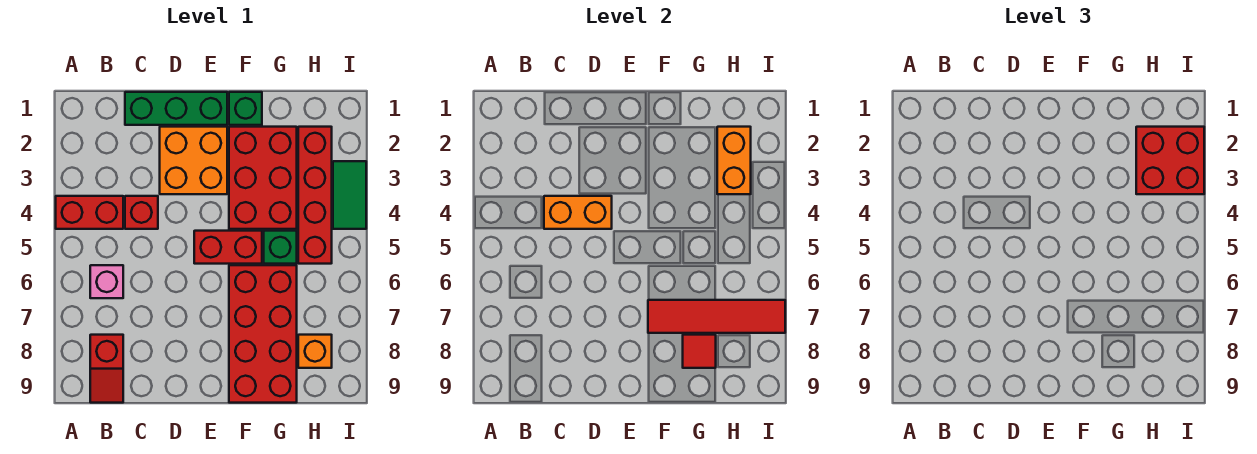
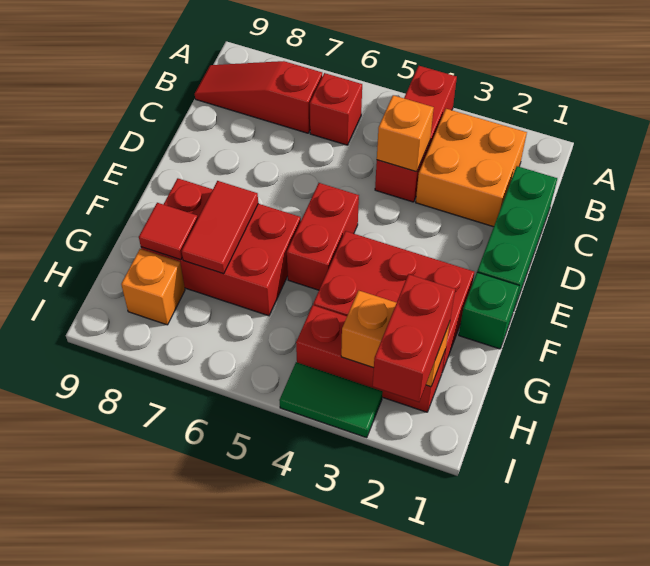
pink brick B6 level 1 -> red brick B6 level 1
red slope B8:B9 level 1 top 8 -> red slope B7:B9 level 1 top 7
orange brick C4:D4 level 2 -> orange brick C4 level 2
orange brick D2:E3 level 1 -> orange brick B2:C3 level 1
red brick F6:G9 level 1 -> red brick F6:G8 level 1
red tile F7:I7 level 2 -> red tile F7:G7 level 2
green brick G5 level 1 -> none
red brick H2:H5 level 1 -> red brick H2:H4 level 1
red brick H2:I3 level 3 -> red brick H2:I2 level 3

